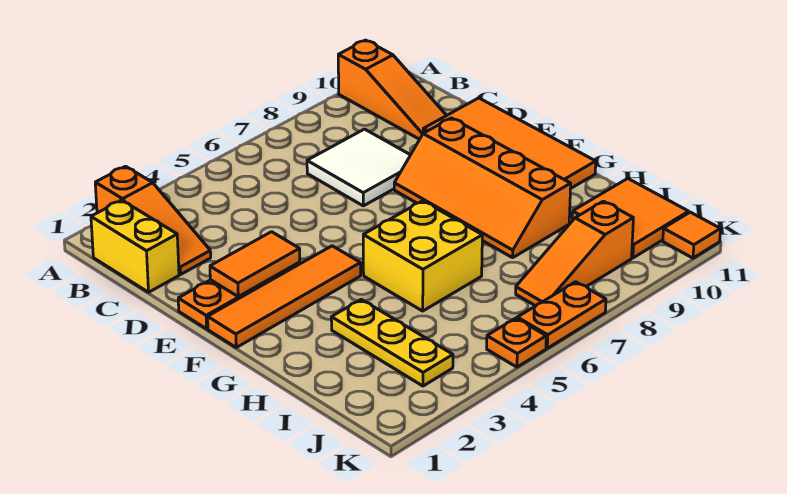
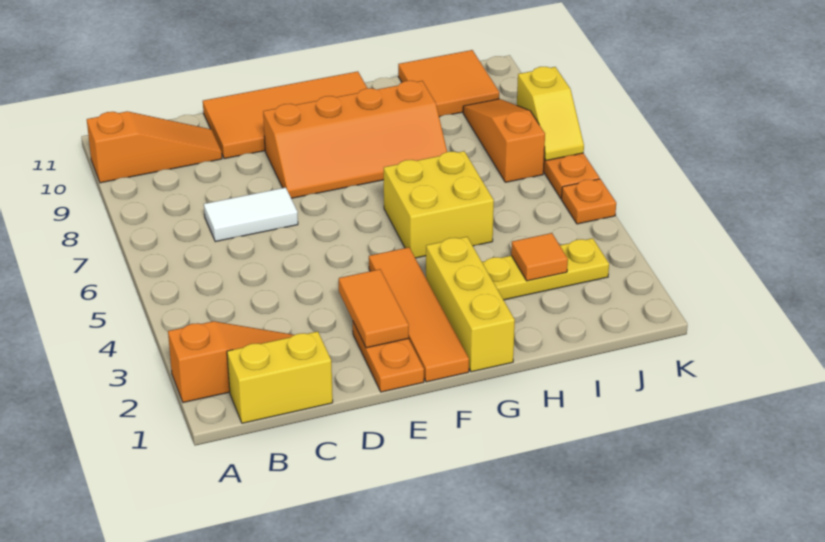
white tile C7:D8 level 1 -> white tile C7:D7 level 1
none -> yellow brick G1:G3 level 1
orange slope J7:J9 level 1 top 9 -> orange slope J7:J9 level 1 top 7
none -> yellow slope K7:K8 level 2 top 8
orange tile K11 level 1 -> orange tile I3 level 2

